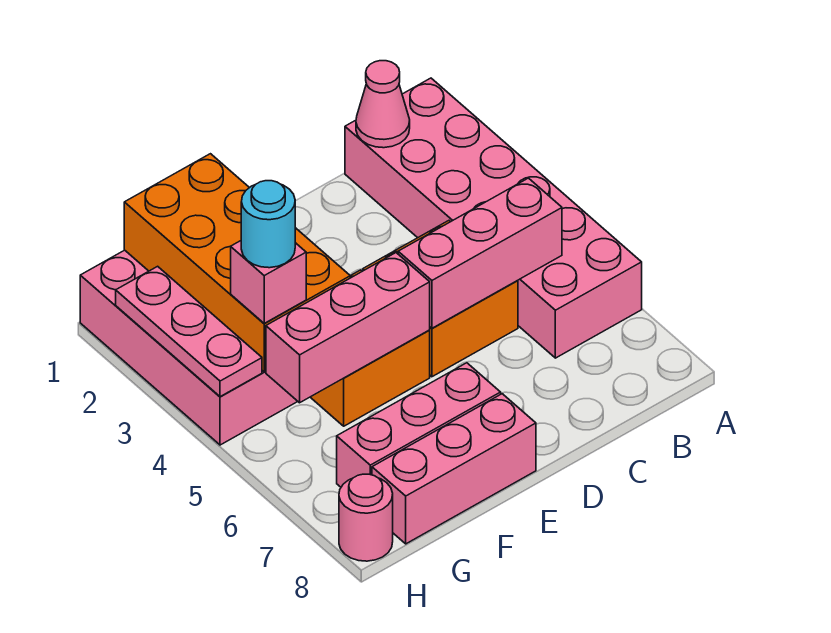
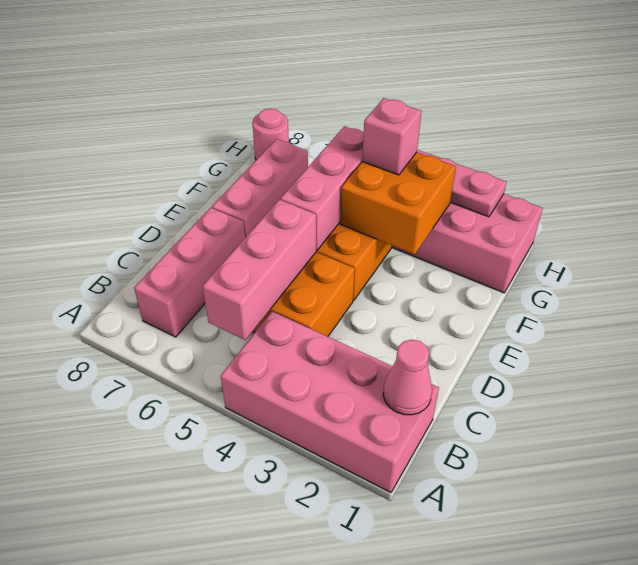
pink brick A1:B6 level 1 -> pink brick A1:B4 level 1
pink brick E8:G8 level 1 -> pink brick B7:D7 level 1
orange brick F1:G4 level 2 -> orange brick F3:G4 level 2
cyan round brick G4 level 4 -> none

